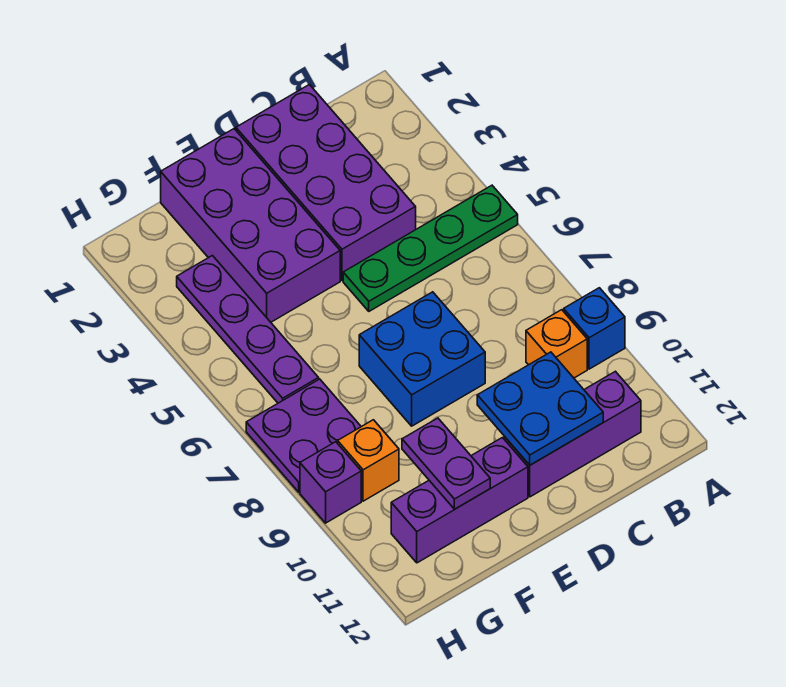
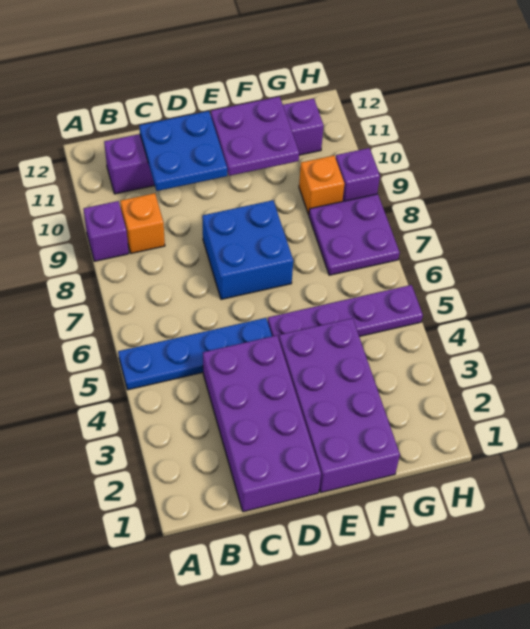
green plate A5:D5 level 1 -> blue plate A5:D5 level 1
blue brick A9 level 1 -> purple brick A9 level 1
purple plate F10:F11 level 2 -> purple plate E10:F11 level 2
purple plate G3:G6 level 1 -> purple plate E5:H5 level 1

